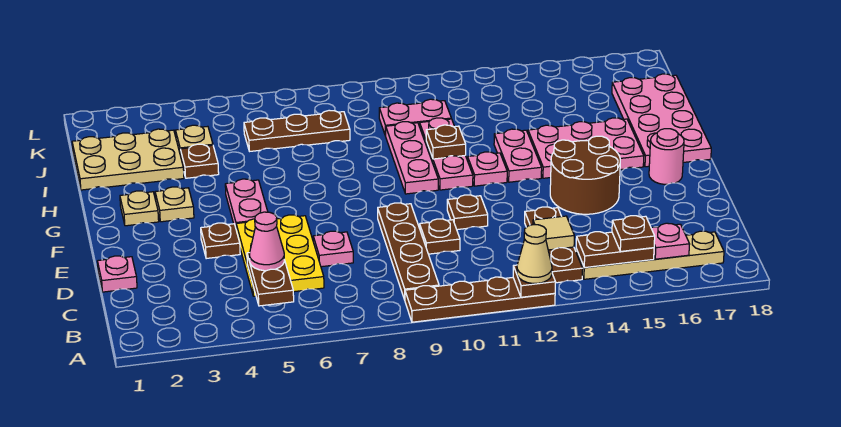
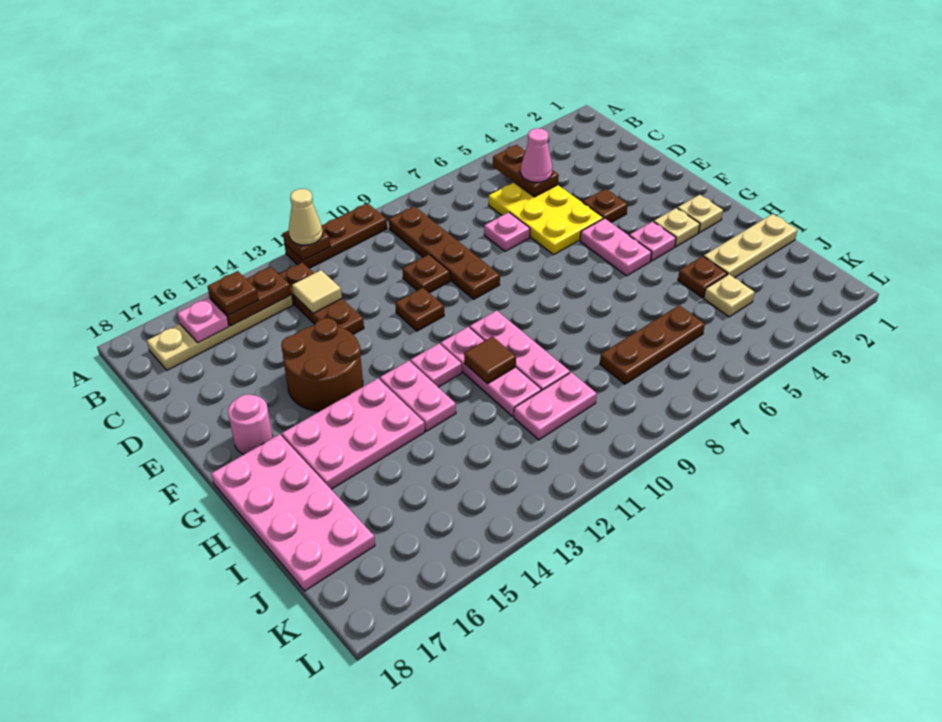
brown plate A9:A12 level 1 -> brown plate A10:A12 level 1
pink plate D1 level 1 -> pink plate G4 level 1
brown plate H11 level 2 -> brown tile H11 level 2
tan plate I1:J3 level 1 -> tan plate I1:I3 level 1

